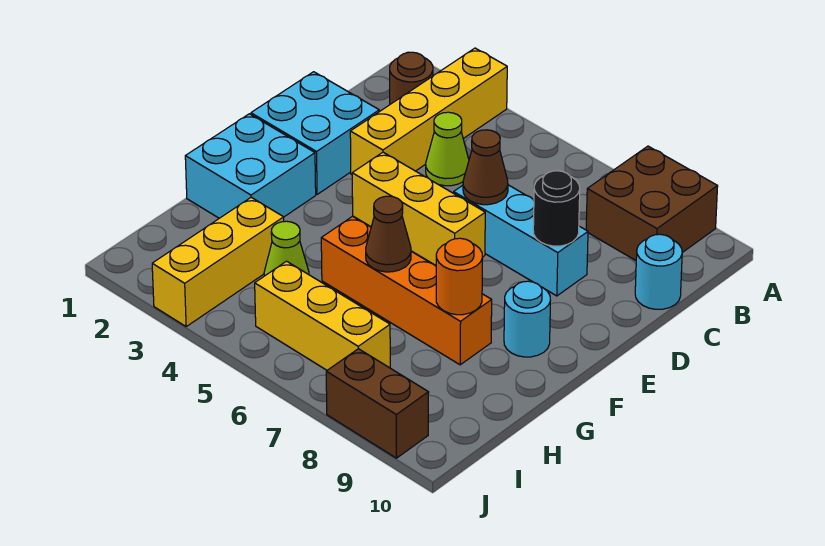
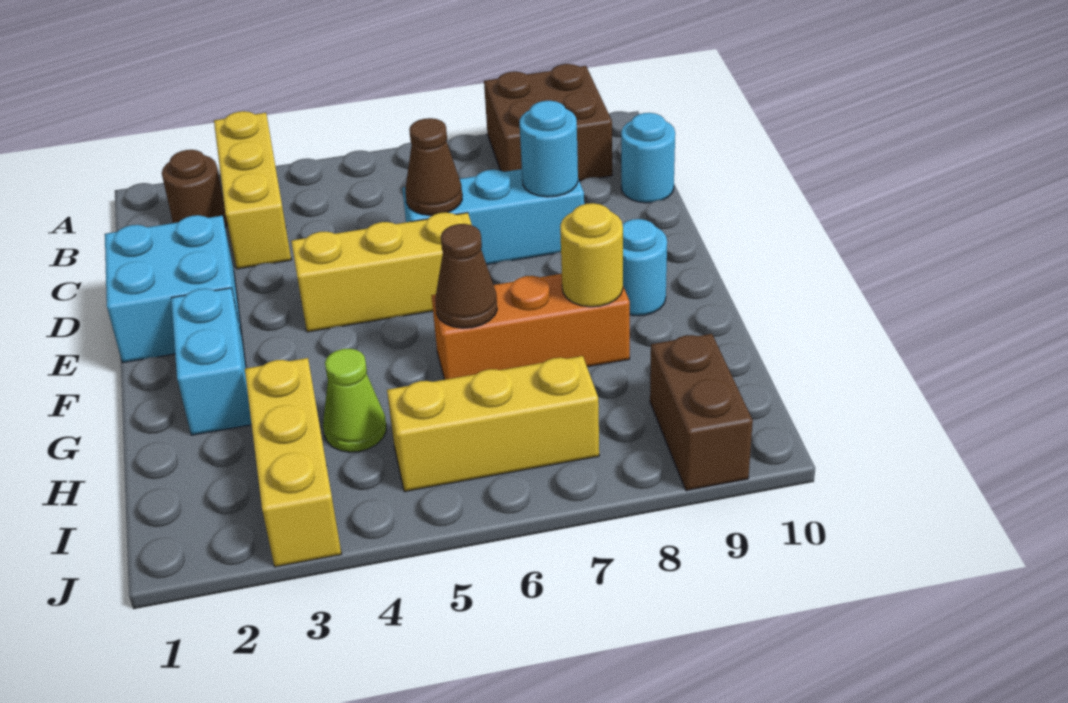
yellow brick A3:D3 level 1 -> yellow brick A3:C3 level 1
lime cone C4 level 1 -> none
black round brick D8 level 2 -> cyan round brick D8 level 2
cyan brick F1:G2 level 1 -> cyan brick F2:G2 level 1
orange brick G5:G8 level 1 -> orange brick G6:G8 level 1
orange round brick G8 level 2 -> yellow round brick G8 level 2
brown brick J8:J9 level 1 -> brown brick I9:J9 level 1

